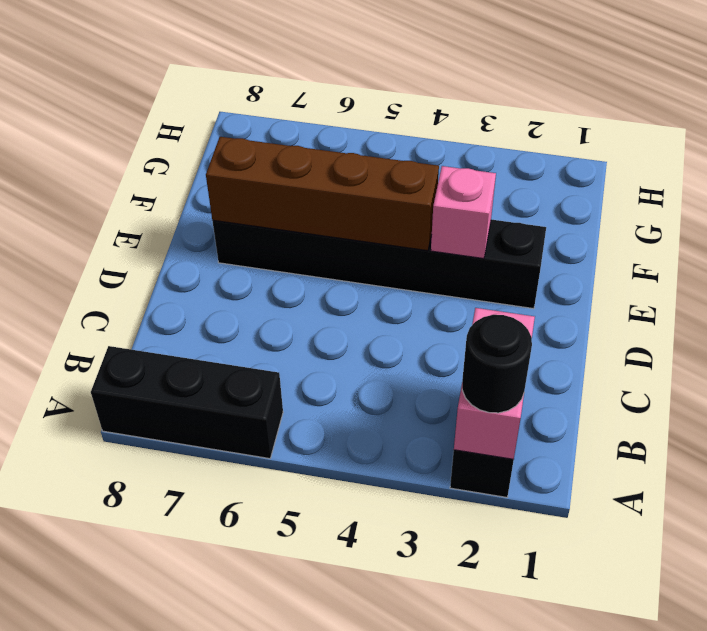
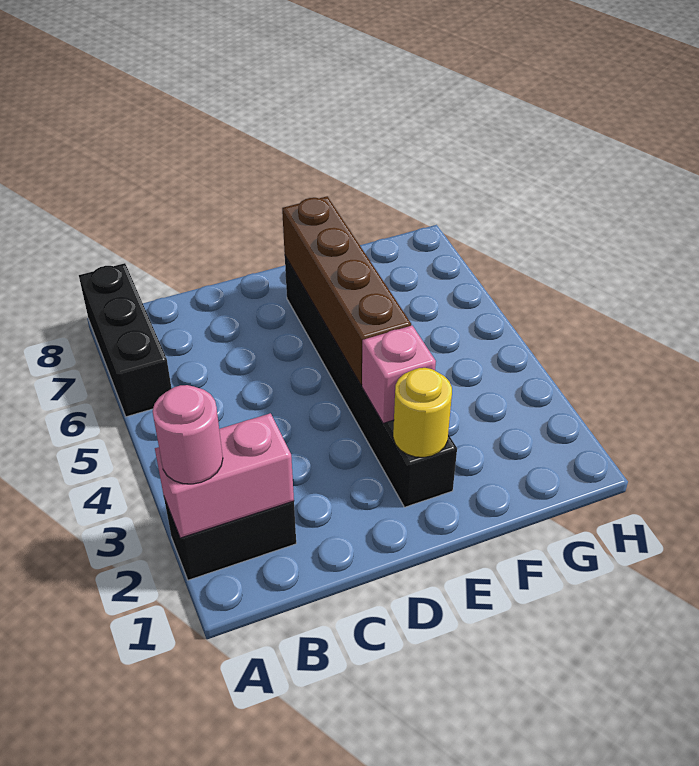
black round brick A2 level 3 -> pink round brick A2 level 3
none -> yellow round brick E2 level 2

